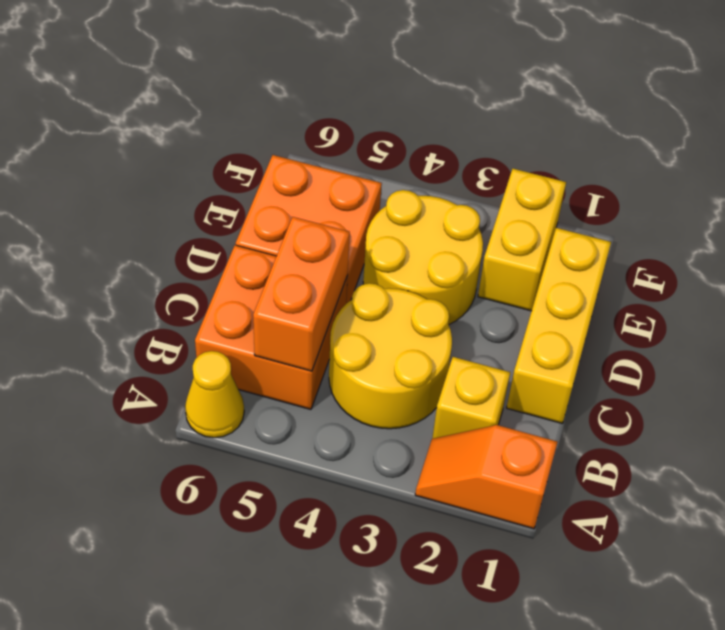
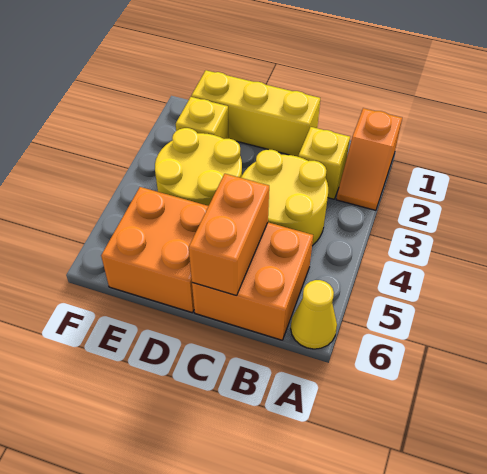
orange brick B5:C5 level 2 -> orange brick C5:C6 level 2
yellow brick E2:F2 level 1 -> yellow brick E2 level 1

